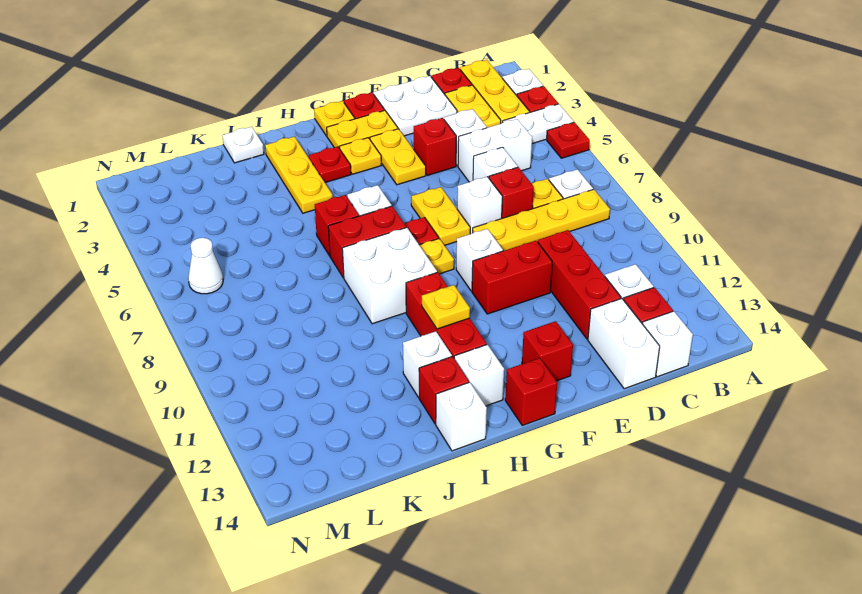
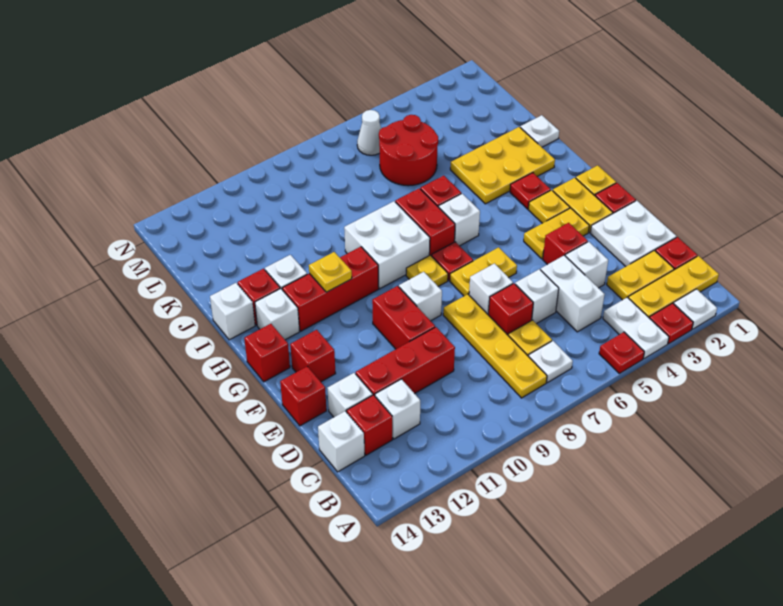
white brick D13:D14 level 1 -> white brick D13 level 1
none -> red brick E14 level 1
yellow plate I2:I4 level 1 -> yellow plate I2:J4 level 1
none -> red round brick K5:L6 level 1

